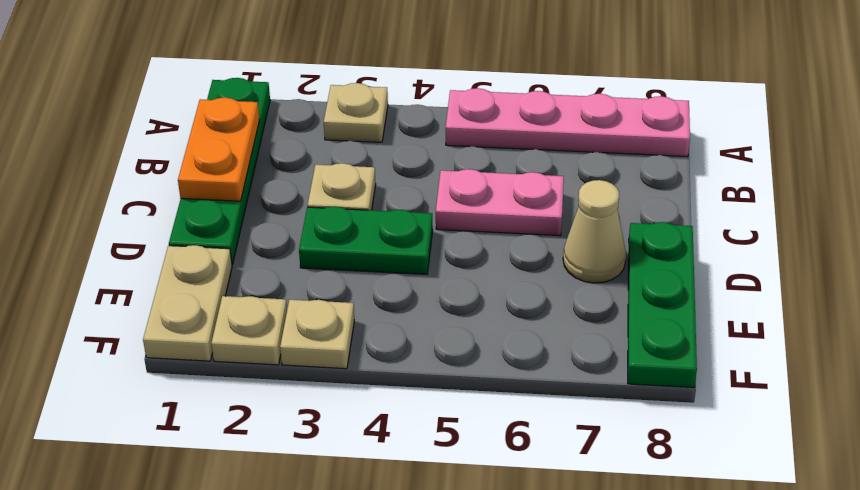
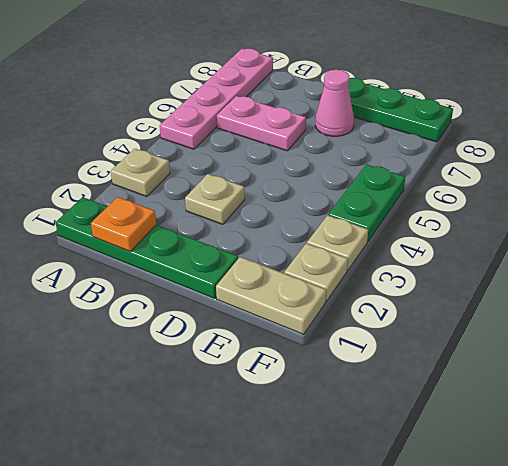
orange plate B1:C1 level 2 -> orange plate B1 level 2
pink plate C5:C6 level 1 -> pink plate B6:C6 level 1
green plate D3:D4 level 1 -> green plate F4:F5 level 1
tan cone D7 level 1 -> pink cone D7 level 1

